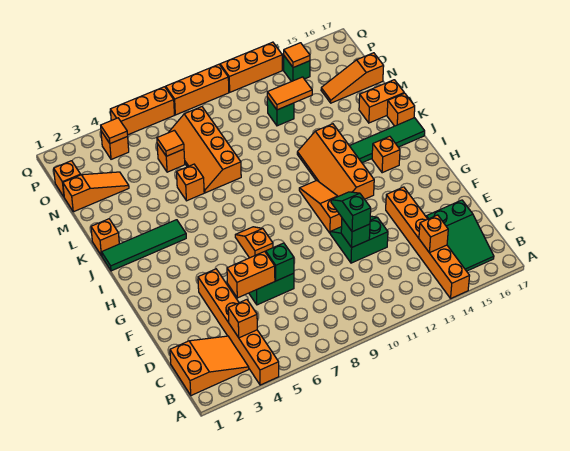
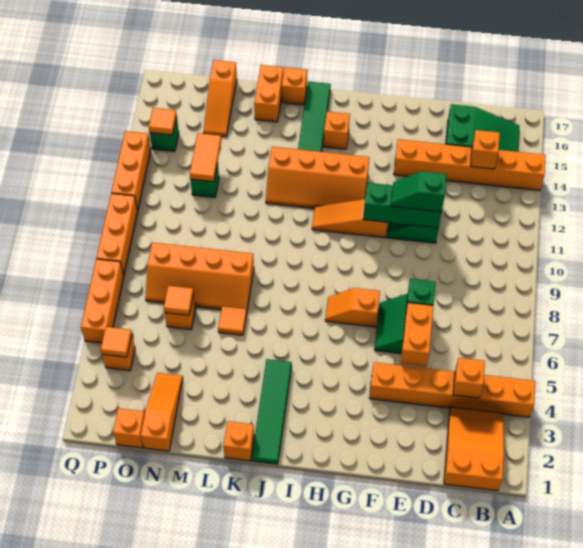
green brick E11 level 2 -> green brick E11:G11 level 2
orange brick L6 level 1 -> orange tile L6 level 1

